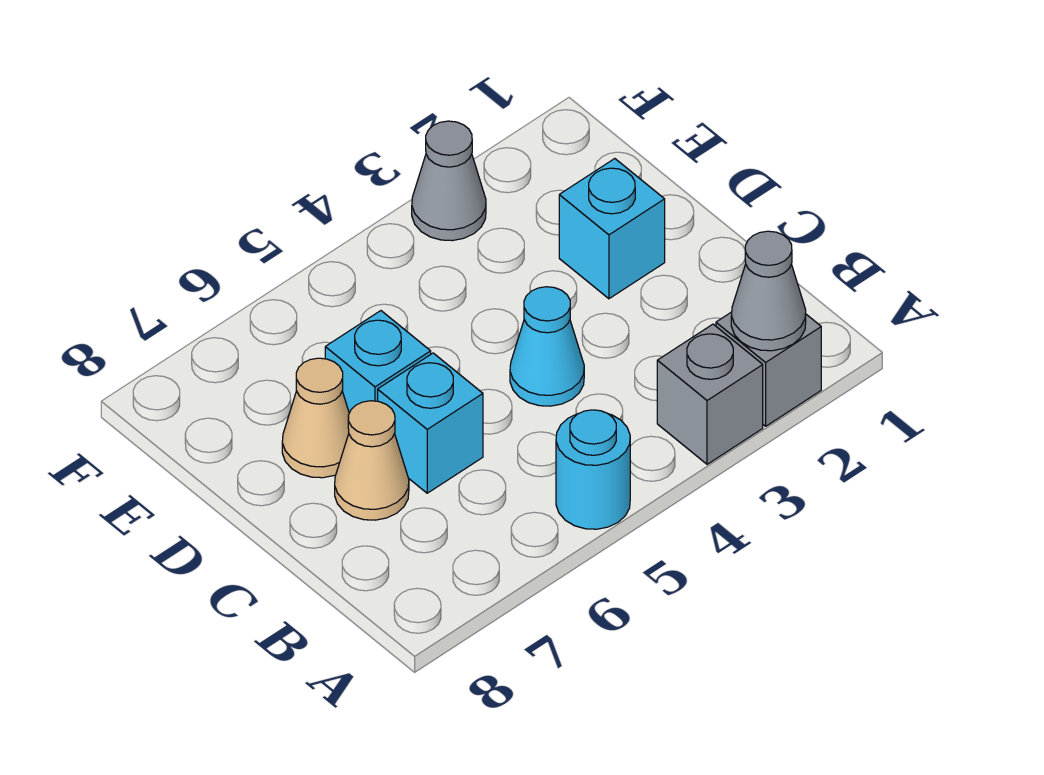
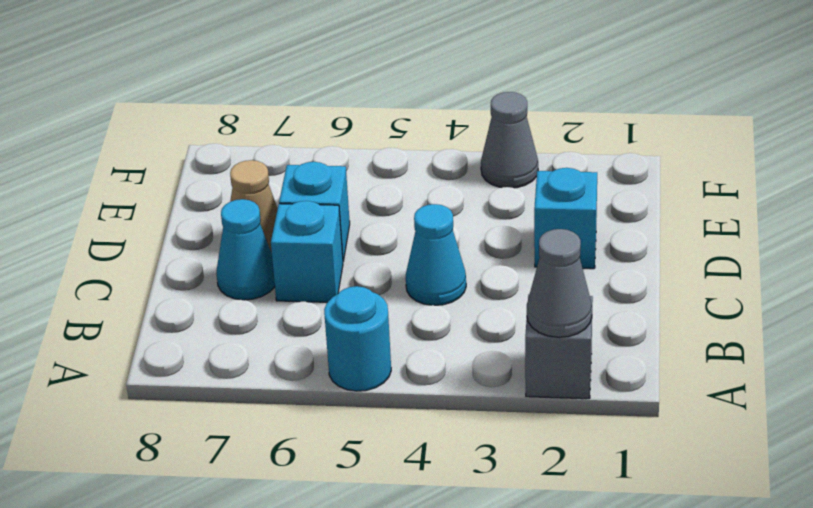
grey brick A3 level 1 -> none
tan cone C7 level 1 -> cyan cone C7 level 1

